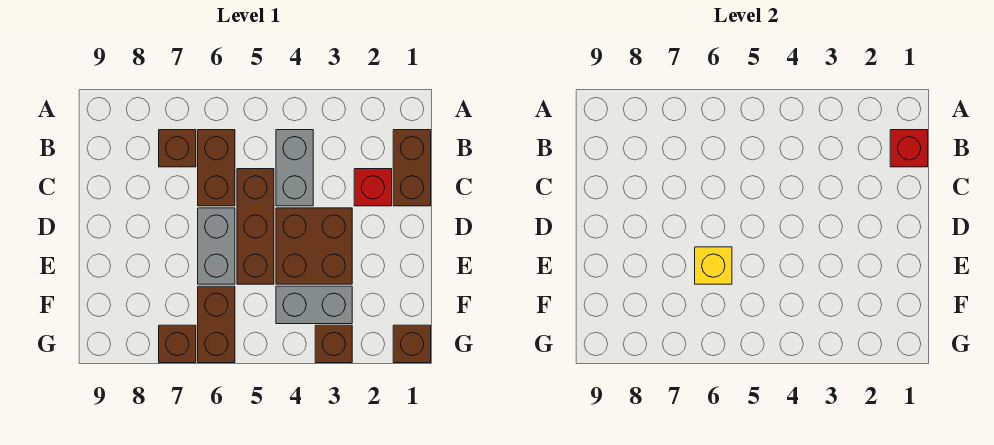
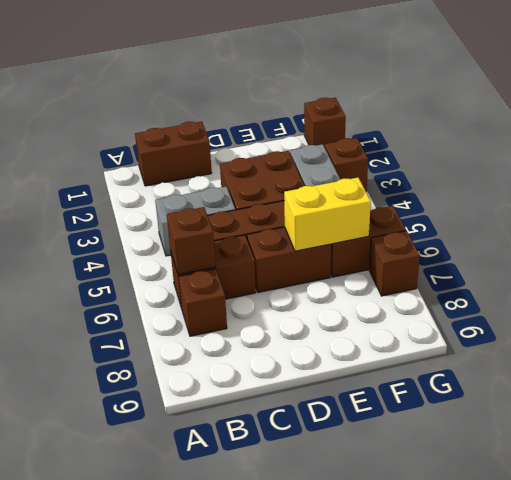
red brick B1 level 2 -> none
none -> brown brick B6 level 2
red brick C2 level 1 -> none
grey brick D6:E6 level 1 -> brown brick D6:E6 level 1
yellow brick E6 level 2 -> yellow brick E6:F6 level 2

